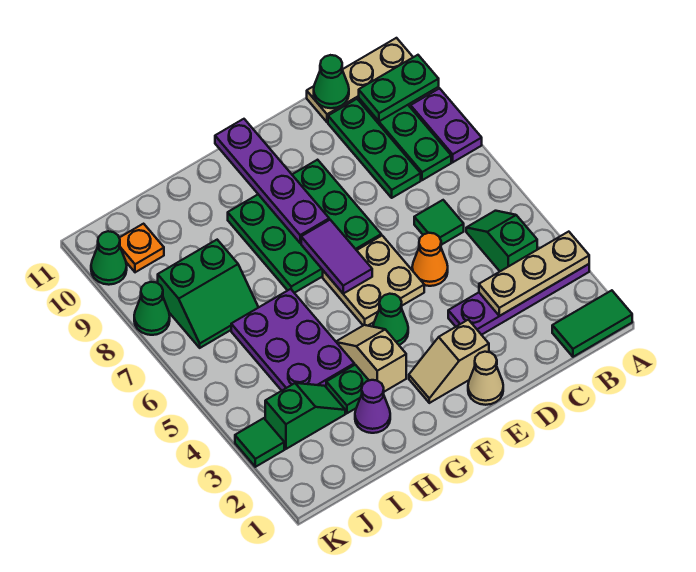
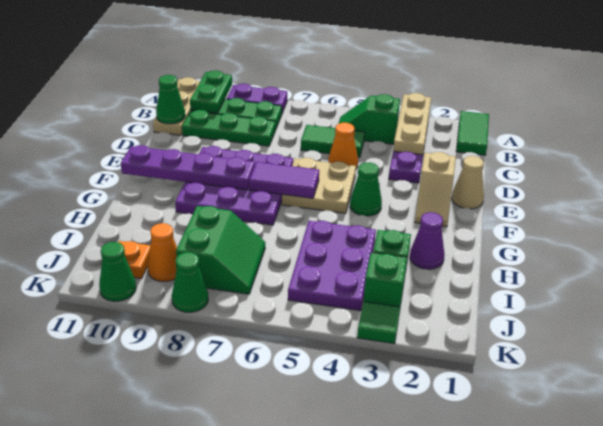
green tile C6 level 1 -> green tile C5:C6 level 1
green plate E7:G9 level 1 -> purple plate E7:G9 level 1
tan slope G3:G4 level 1 top 3 -> none
purple plate H4:I6 level 1 -> purple plate H4:J5 level 1
none -> orange cone J9 level 1

